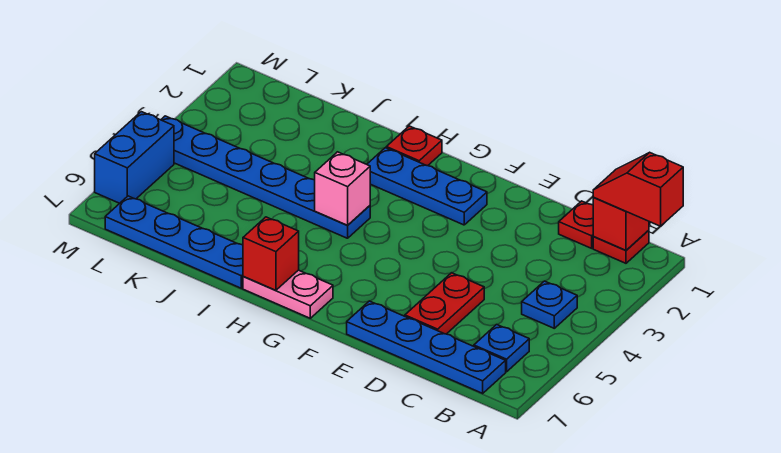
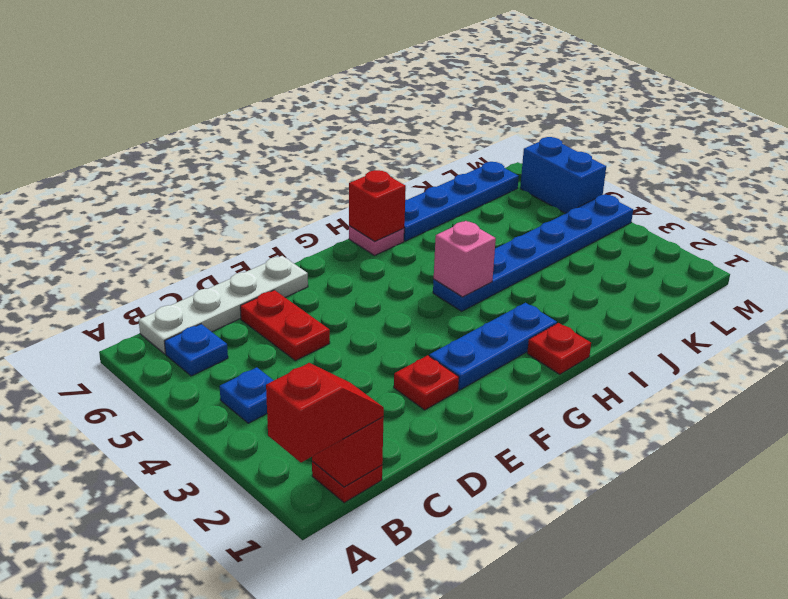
blue plate B7:E7 level 1 -> white plate B7:E7 level 1
red plate C1 level 1 -> red plate E2 level 1
pink plate G7:H7 level 1 -> pink plate H7 level 1

